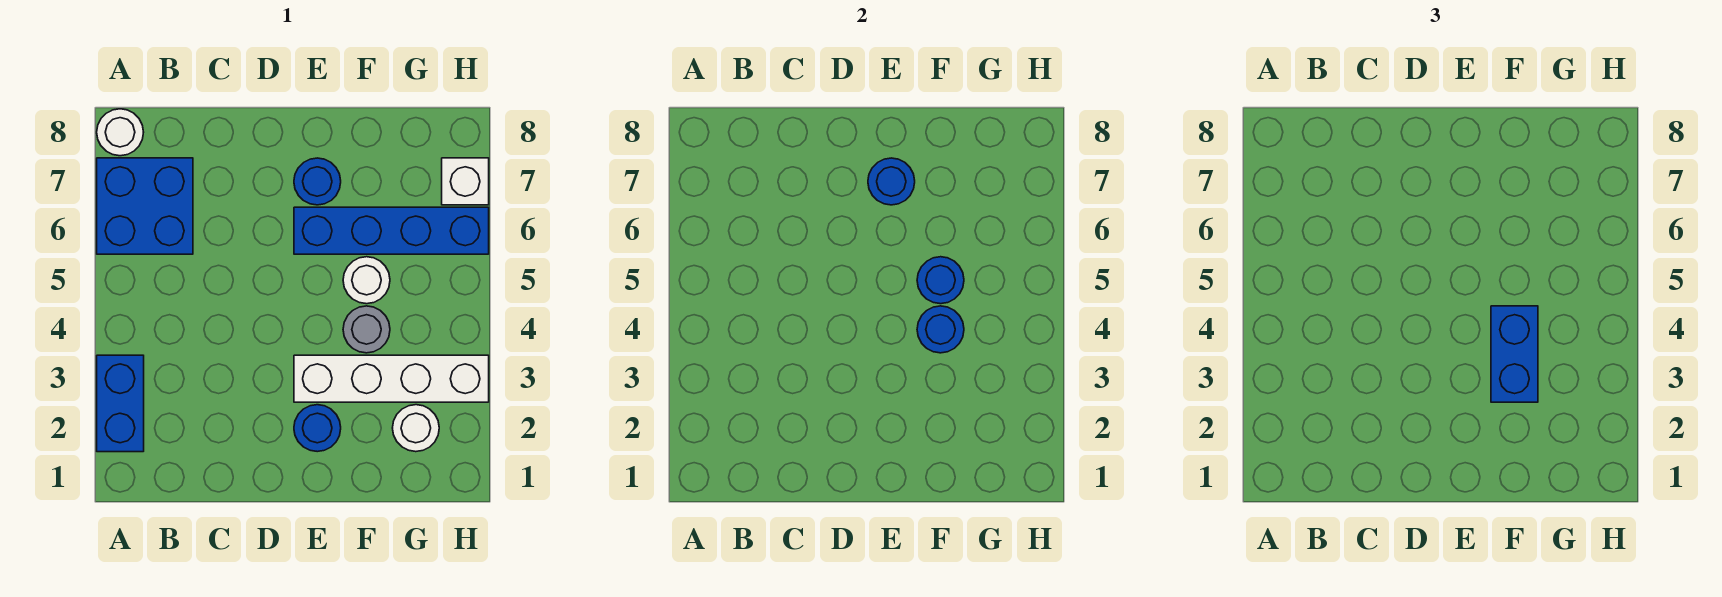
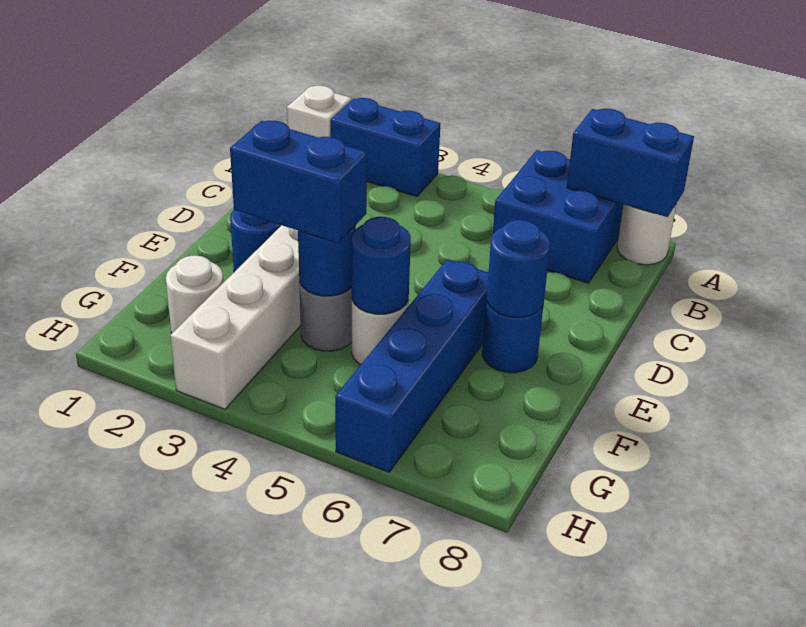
none -> blue brick A7:A8 level 2
white brick H7 level 1 -> white brick A1 level 1

